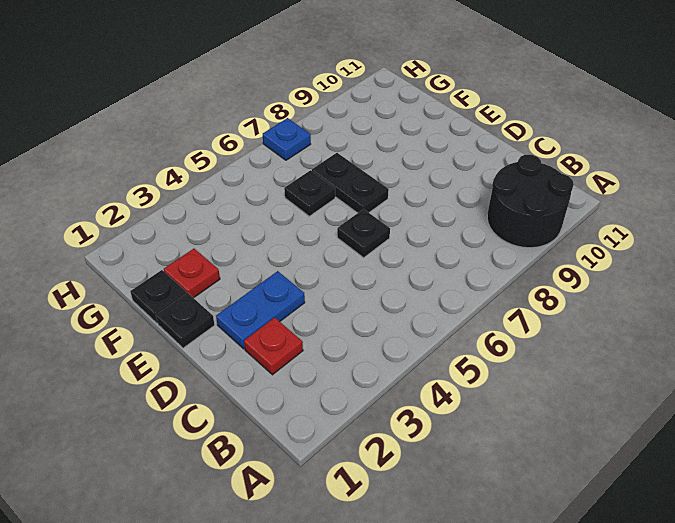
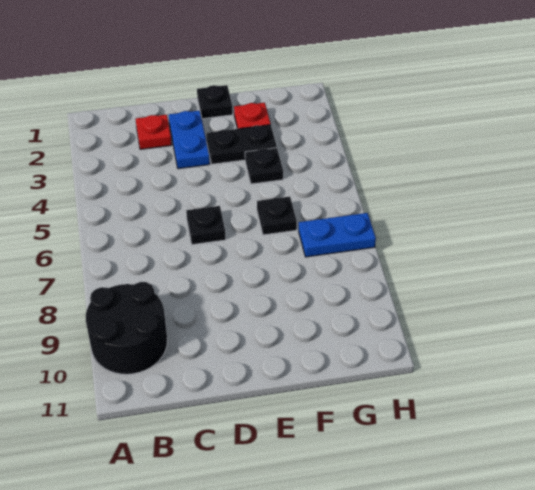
black plate E7:F7 level 1 -> black plate E3:F3 level 1
black plate F1 level 1 -> black plate F4 level 1
blue plate H7 level 1 -> blue plate G7:H7 level 1

